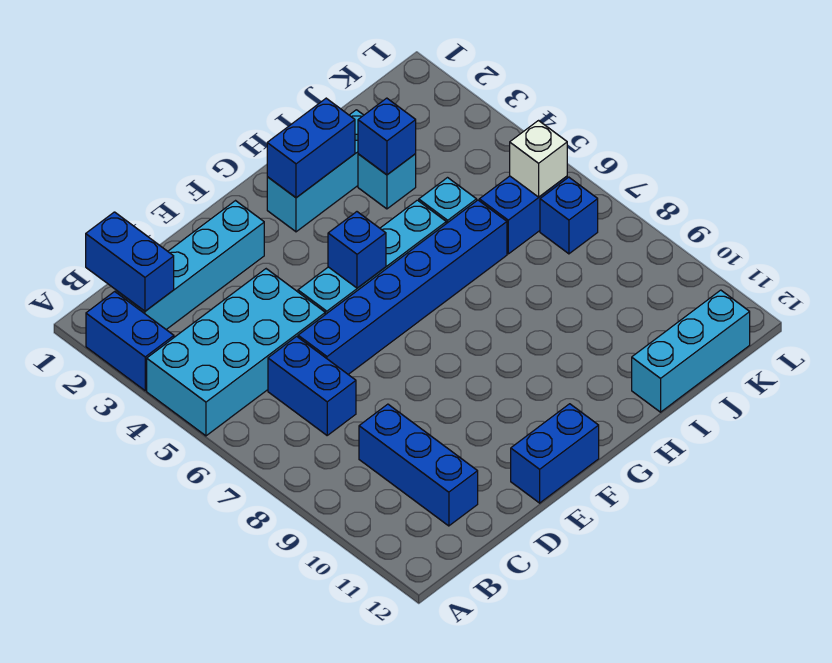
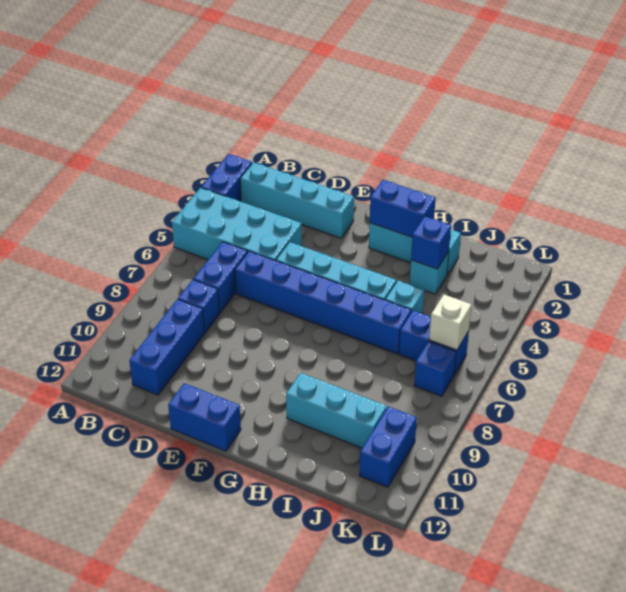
blue brick B1:B2 level 2 -> blue brick K10:K11 level 1
blue brick F5 level 2 -> blue brick C8 level 1
cyan brick I12:K12 level 1 -> cyan brick H10:J10 level 1

